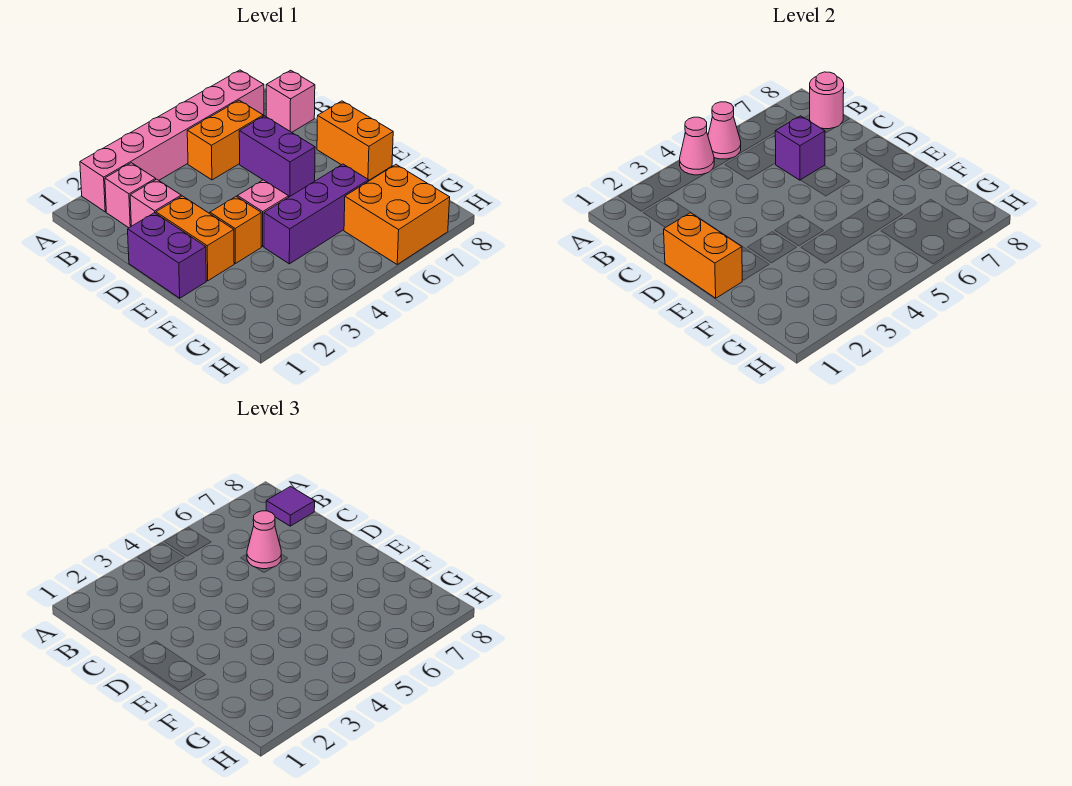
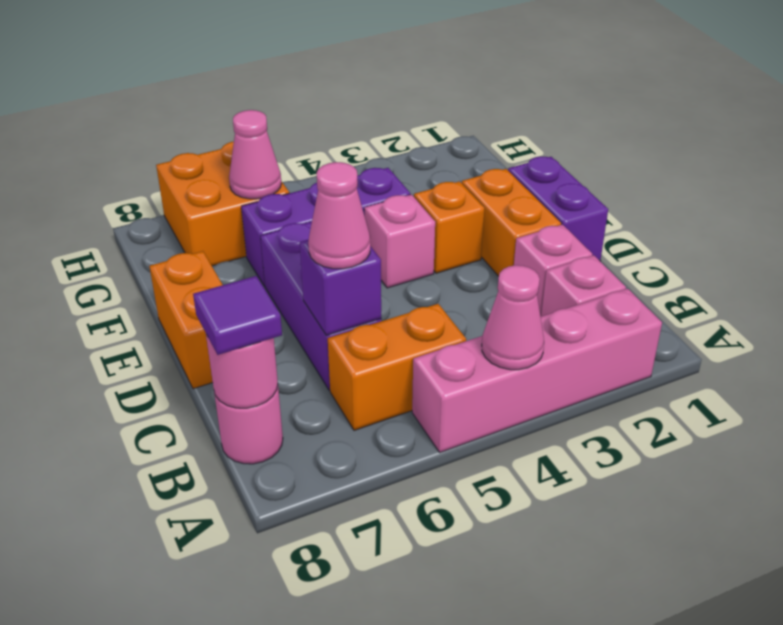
pink brick A2:A7 level 1 -> pink brick A2:A5 level 1
pink cone A5 level 2 -> pink cone G6 level 2
pink brick B8 level 1 -> pink round brick B8 level 1
purple brick C6:D6 level 1 -> purple brick C6:E6 level 1
orange brick D1:E1 level 2 -> none

